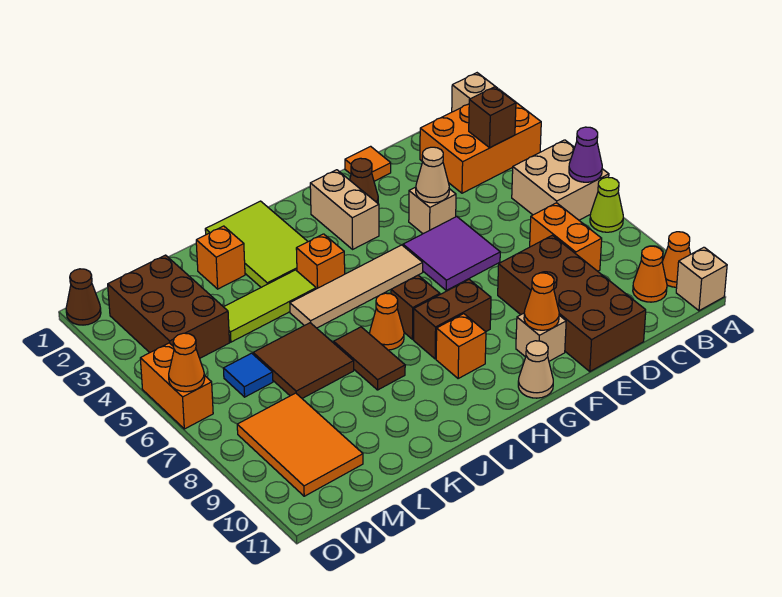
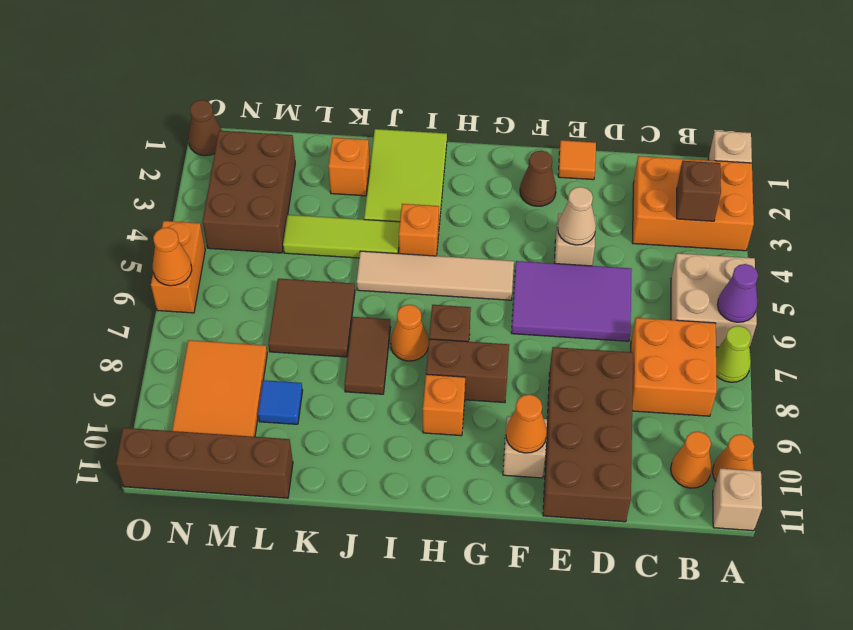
orange brick C7:C8 level 1 -> orange brick B7:C8 level 1
purple tile E5:F6 level 1 -> purple tile D5:F6 level 1
tan brick G2:G3 level 1 -> none
tan cone G11 level 1 -> none
none -> brown brick L11:O11 level 1
blue tile M6 level 1 -> blue tile L9 level 1

